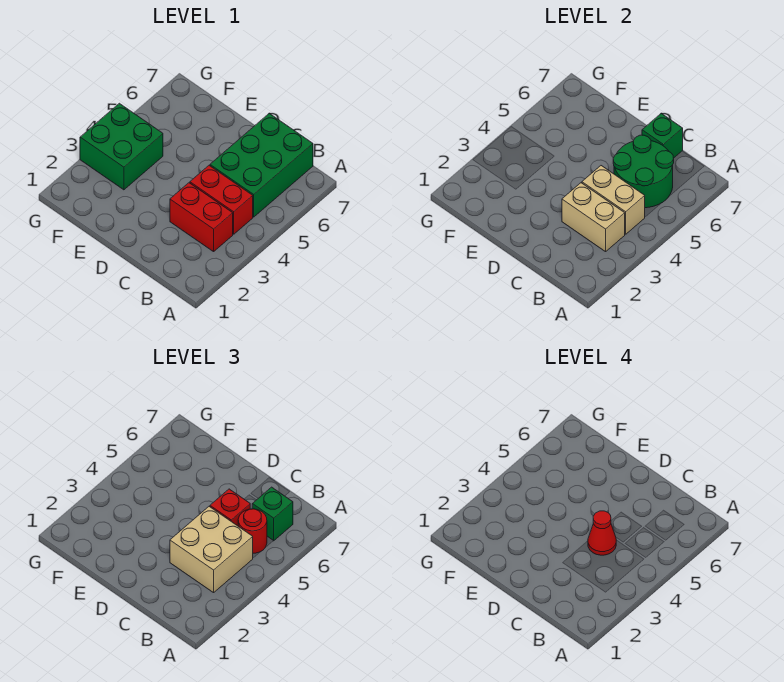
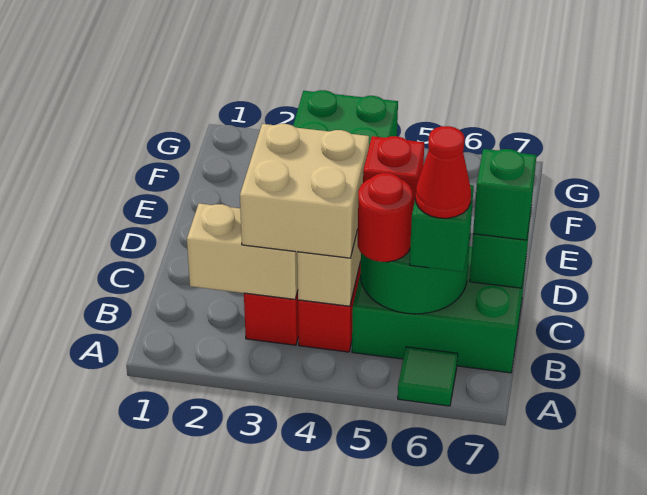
none -> green tile A6 level 1
tan brick B3:C3 level 2 -> tan brick B2:B3 level 2
red cone C4 level 4 -> red cone B6 level 4
none -> green brick C7 level 3

